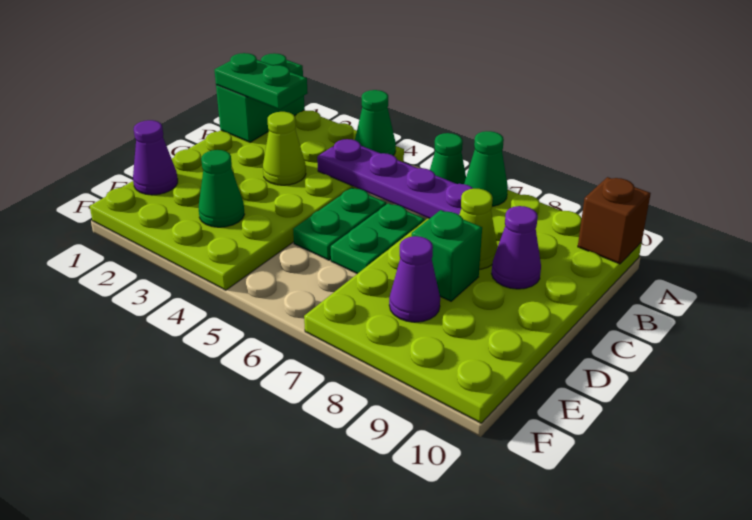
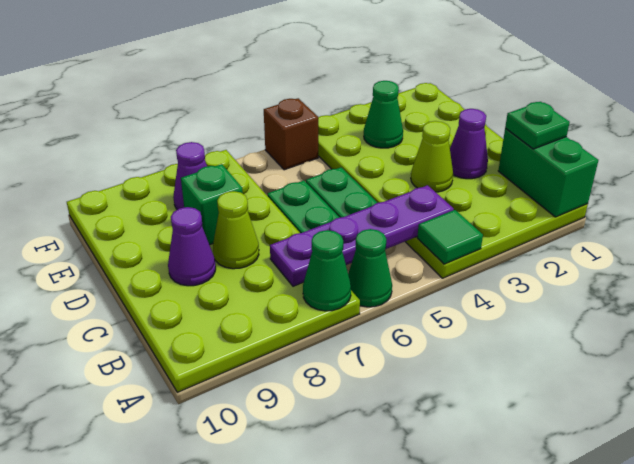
green cone A4 level 2 -> green tile A4 level 2
brown brick A10 level 2 -> brown brick F5 level 1
green plate B1:B2 level 3 -> green plate B1 level 3
purple cone E1 level 2 -> purple cone C2 level 2

